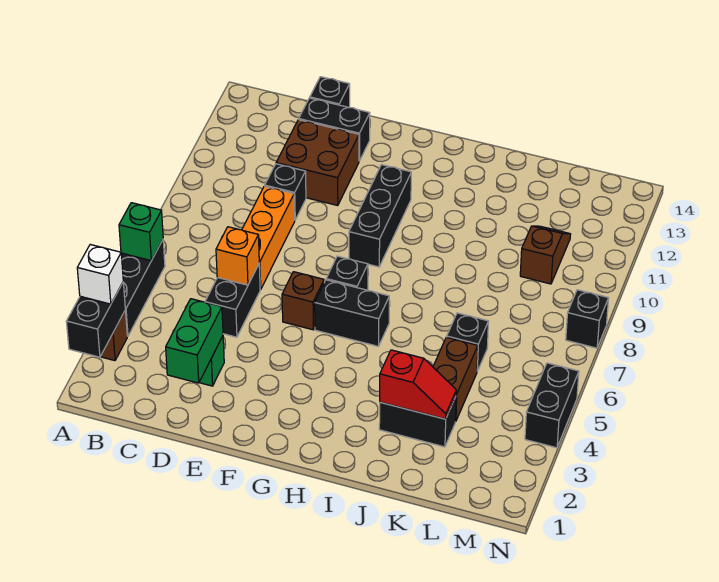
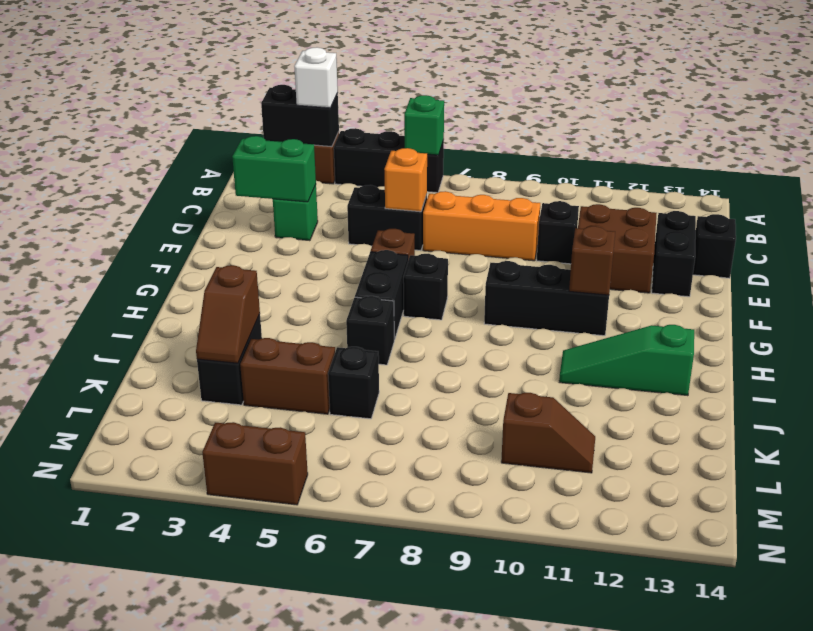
none -> brown brick G11 level 2
none -> green slope I11:I13 level 1 top 13
red slope J3:K3 level 2 top J -> brown slope J3:K3 level 2 top J
black brick N4:N5 level 1 -> brown brick N4:N5 level 1
black brick N8 level 1 -> black brick I6 level 1

